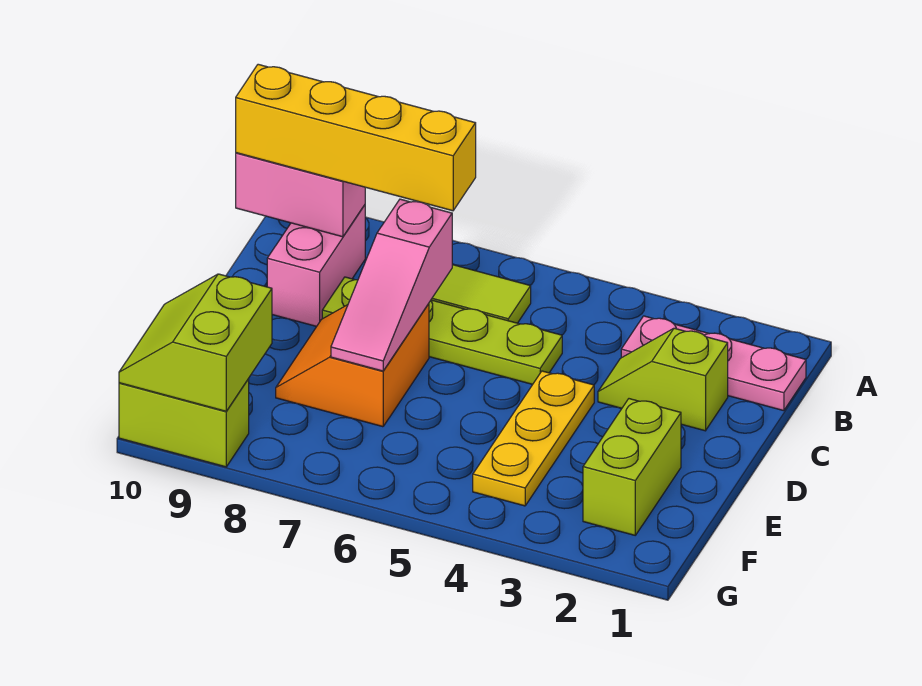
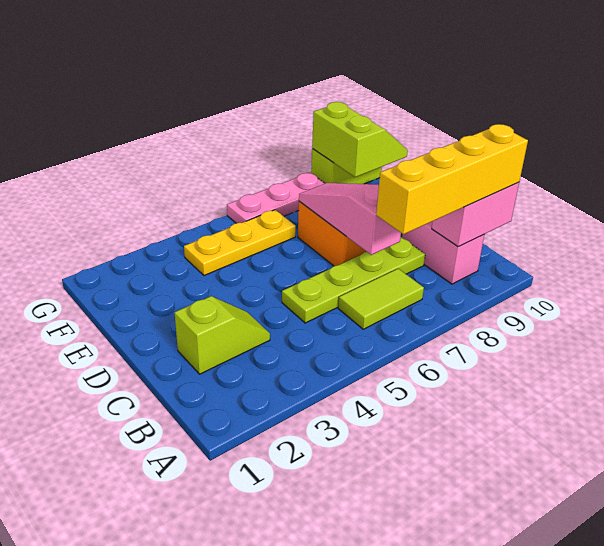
pink plate B1:B3 level 1 -> pink plate G6:G8 level 1
yellow plate D4:F4 level 1 -> yellow plate F4:F6 level 1
lime brick E2:F2 level 1 -> none

